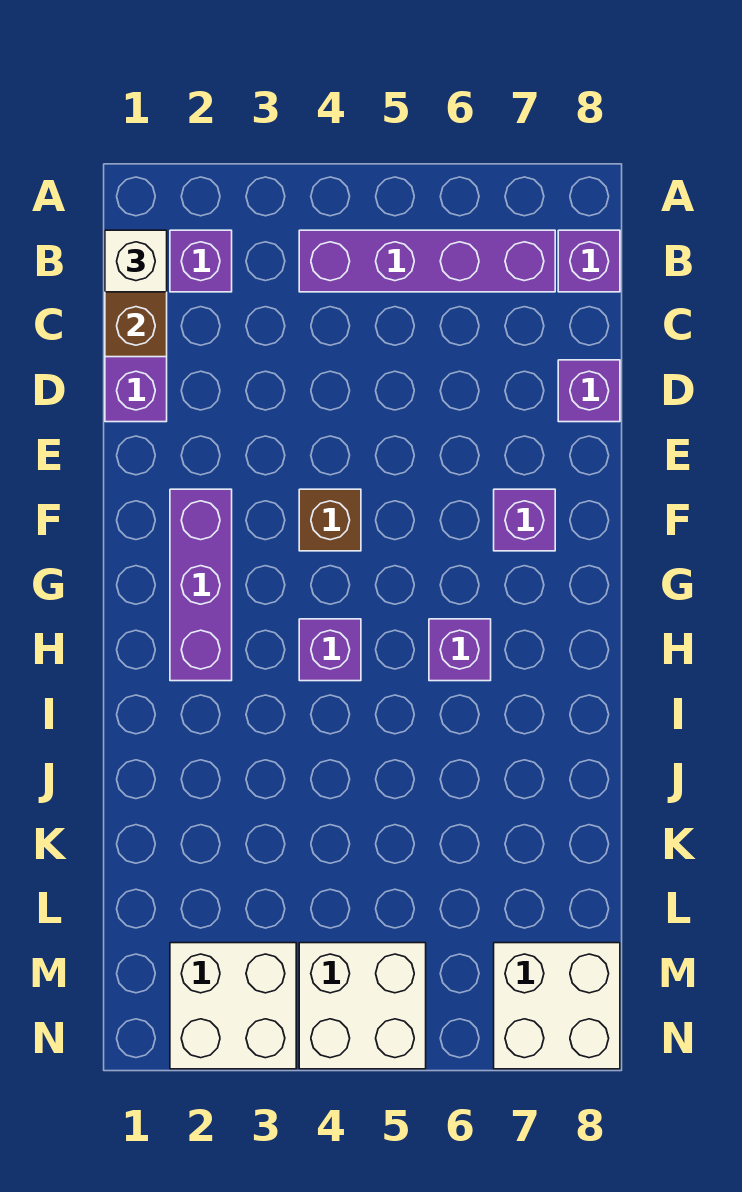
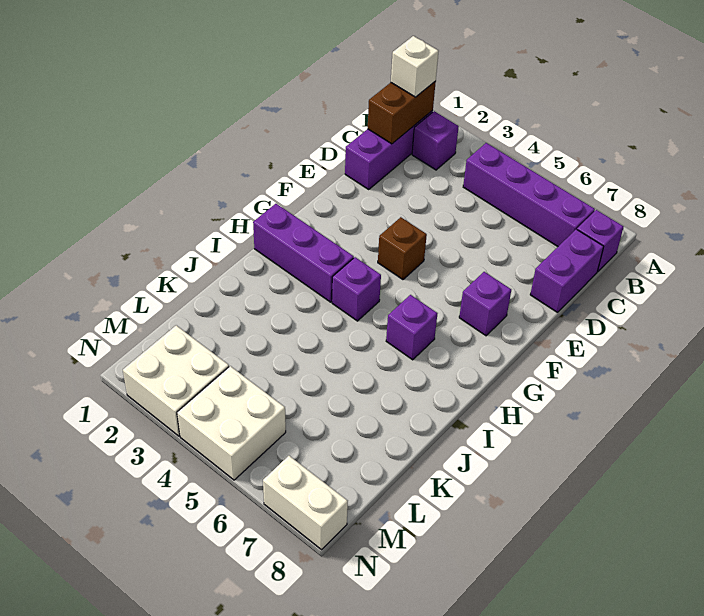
purple brick D8 level 1 -> purple brick C8:D8 level 1
purple brick F2:H2 level 1 -> purple brick H1:H3 level 1
white brick M7:N8 level 1 -> white brick N7:N8 level 1

